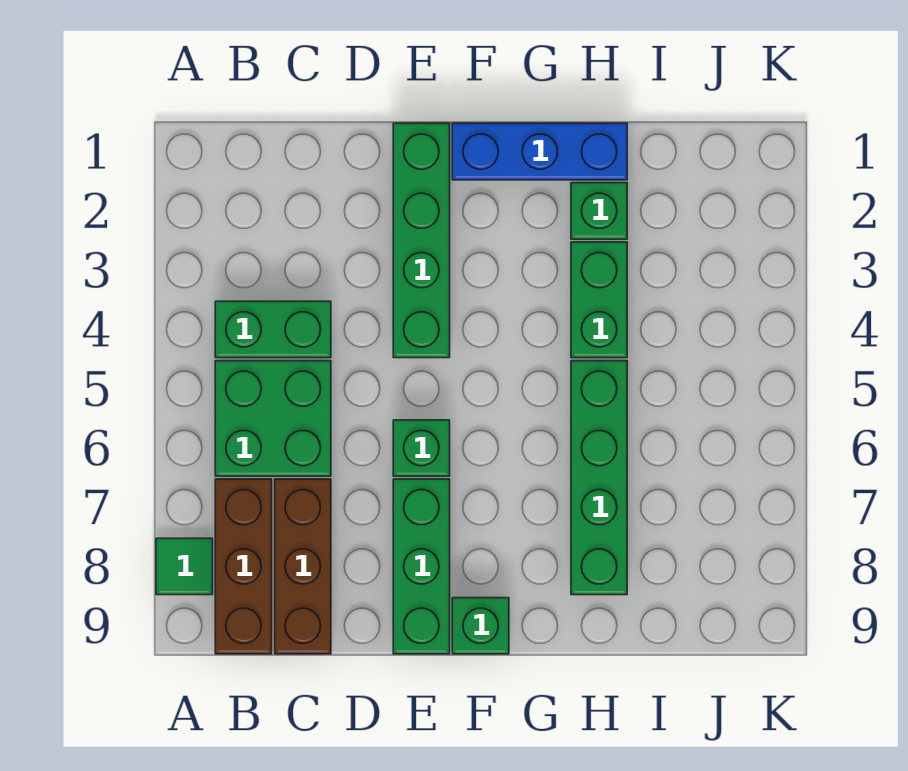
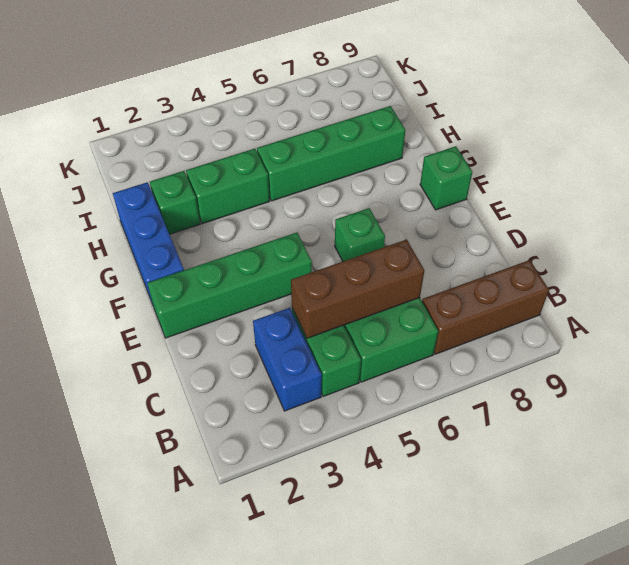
green tile A8 level 1 -> none
none -> blue brick B3:C3 level 1
brown brick C7:C9 level 1 -> brown brick C4:C6 level 2
green brick E7:E9 level 1 -> none

